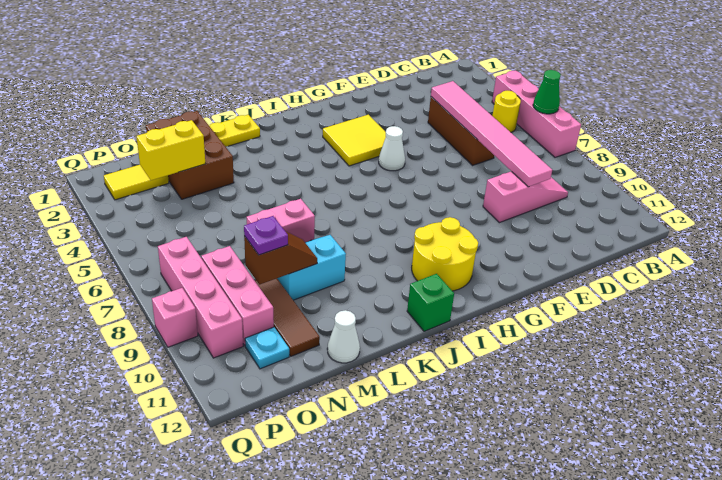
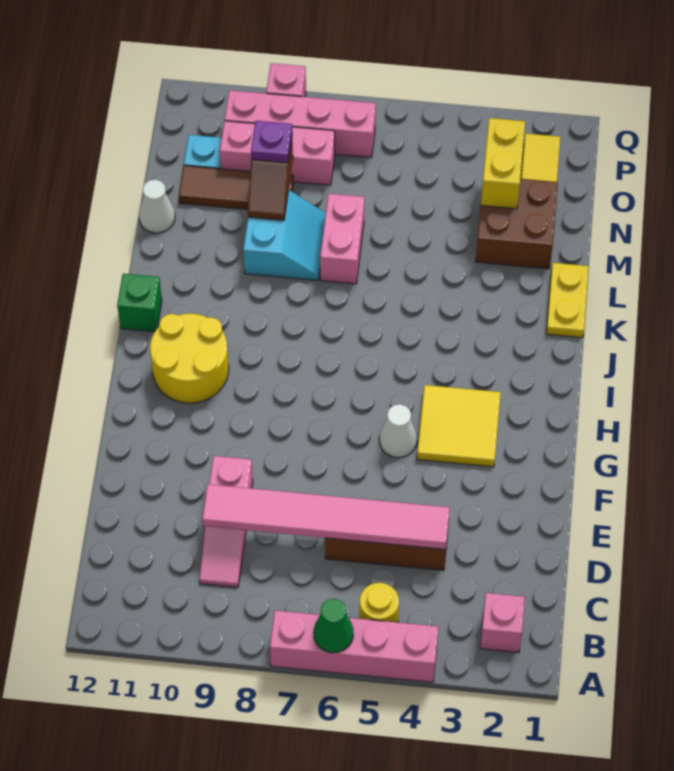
none -> pink brick B2 level 1
brown brick M1:N3 level 1 -> brown brick M2:N3 level 1

